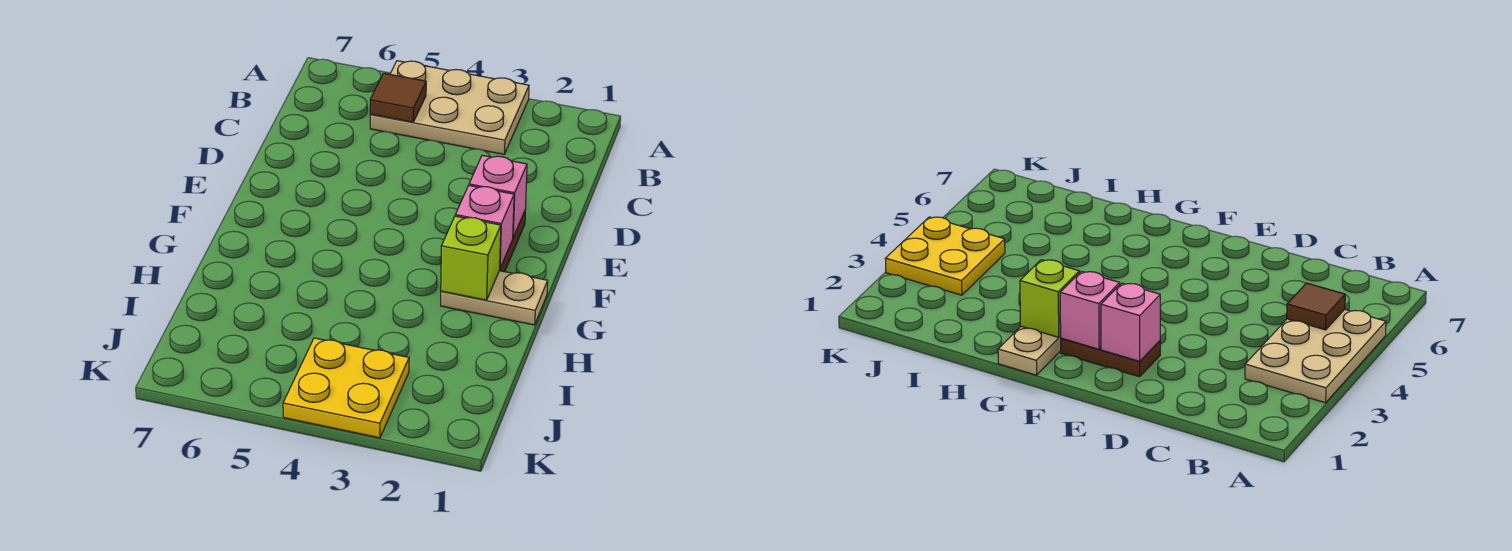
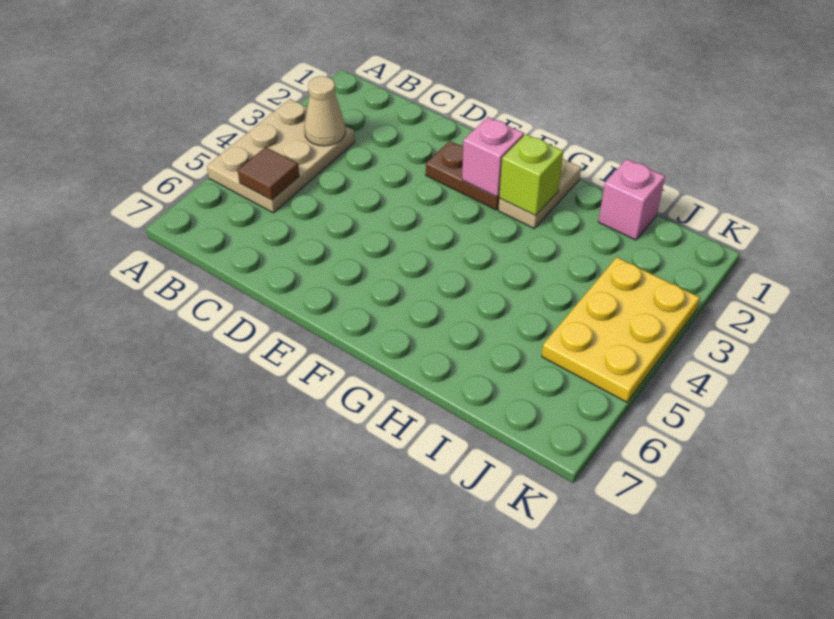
none -> tan cone B3 level 2
pink brick E2 level 2 -> pink brick I1 level 1
yellow plate J3:K4 level 1 -> yellow plate J3:K5 level 1

